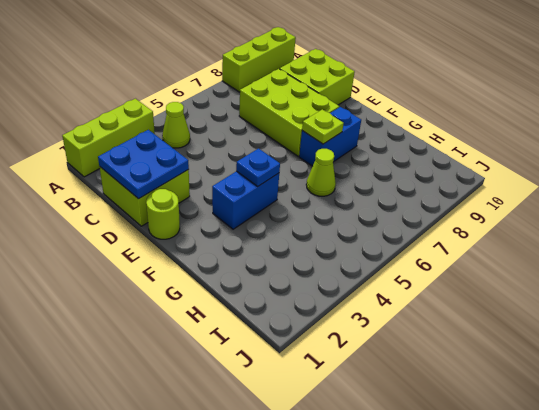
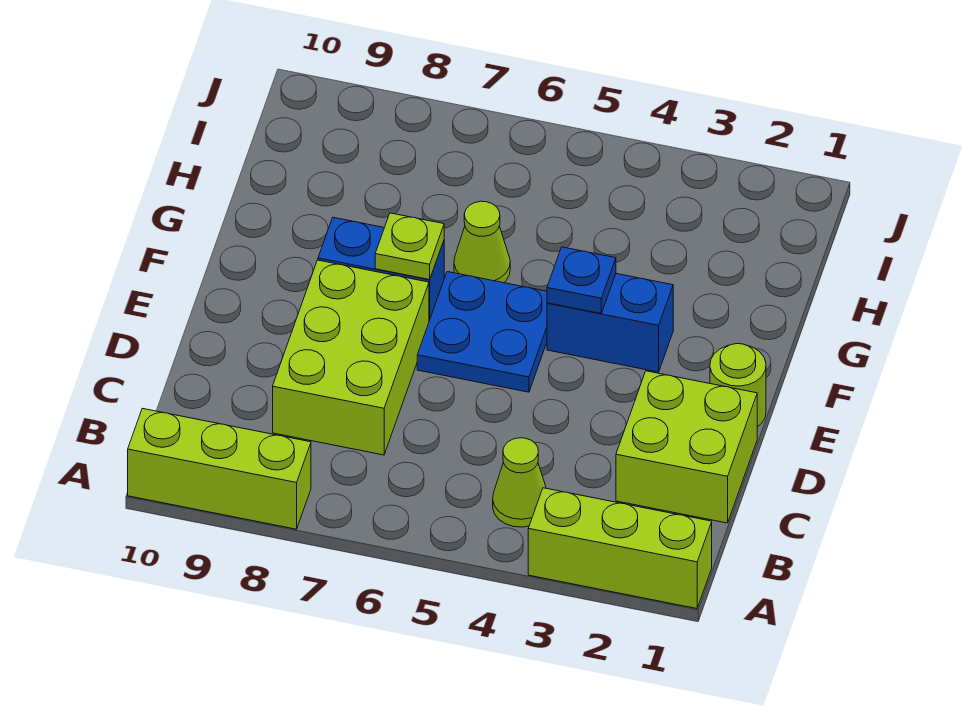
blue plate C1:D2 level 2 -> blue plate E5:F6 level 1
lime brick C9:D10 level 1 -> none

